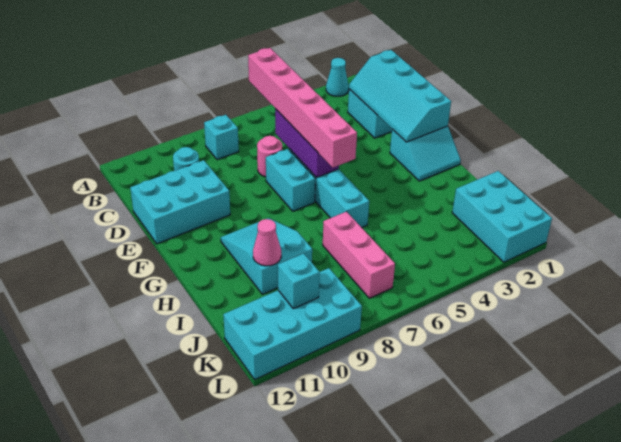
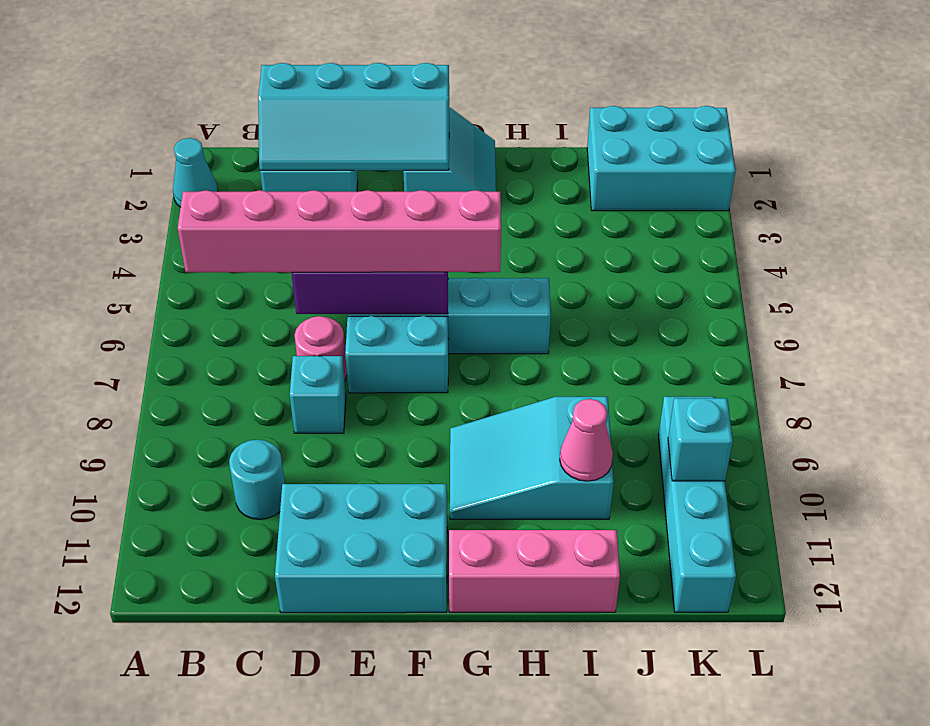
cyan brick B8 level 1 -> cyan brick D8 level 1
cyan brick D10:E12 level 1 -> cyan brick D11:F12 level 1
pink brick I7:K7 level 1 -> pink brick G12:I12 level 1
cyan brick K9:L12 level 1 -> cyan brick K9:K12 level 1

